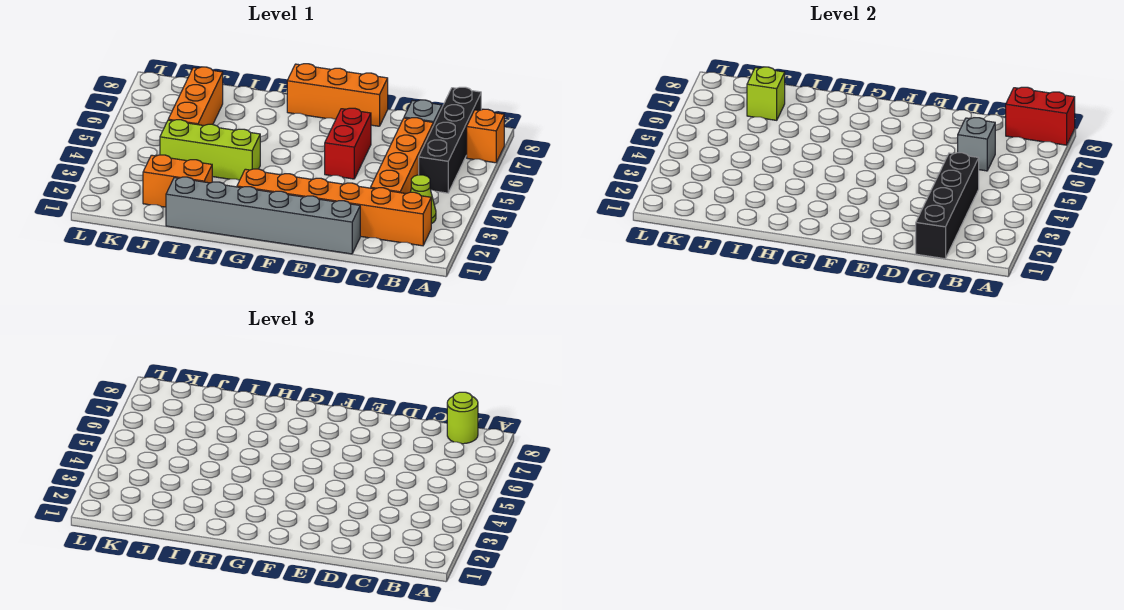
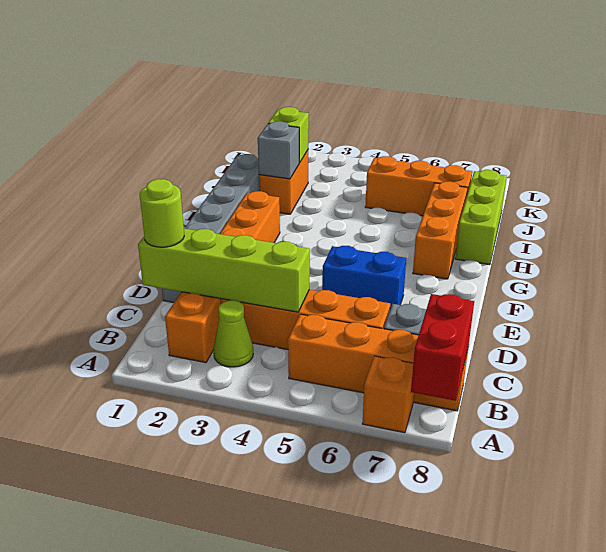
black brick B5:B8 level 1 -> orange brick B5:B8 level 1
lime round brick B8 level 3 -> lime round brick C1 level 3
black brick C1:C4 level 2 -> lime brick C1:C4 level 2
grey brick C6 level 2 -> grey brick I2 level 2
red brick E5:E6 level 1 -> blue brick E5:E6 level 1
orange brick E8:G8 level 1 -> orange brick G7:I7 level 1
lime brick H4:J4 level 1 -> lime brick H8:J8 level 1
lime brick J7 level 2 -> lime brick J2 level 2

